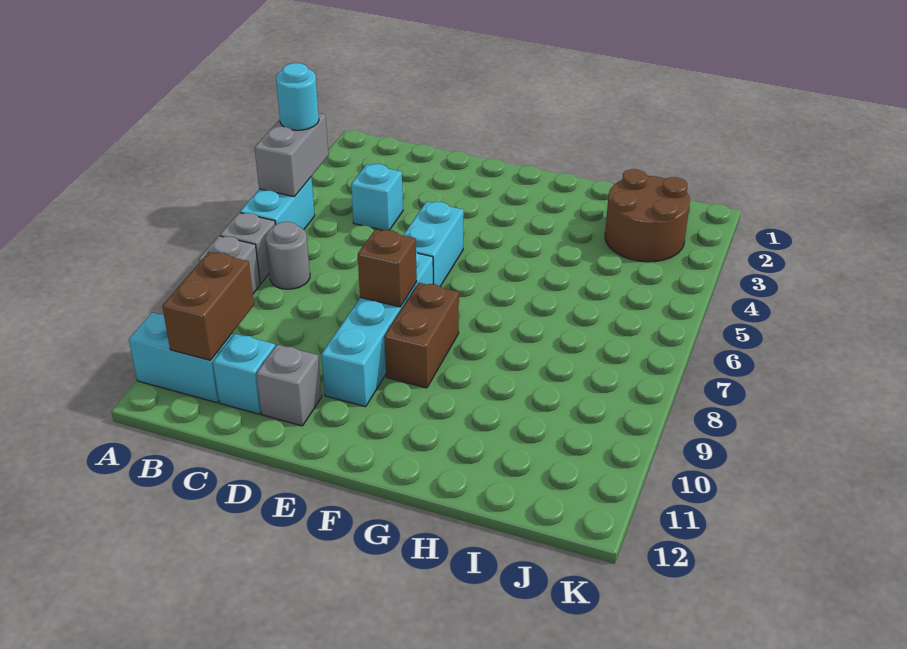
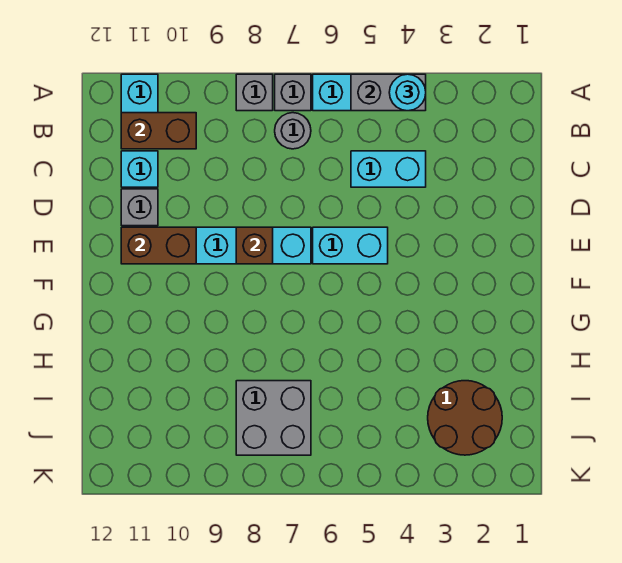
cyan brick C4 level 1 -> cyan brick C4:C5 level 1
brown brick F8:F9 level 1 -> brown brick E10:E11 level 2
none -> grey brick I7:J8 level 1

